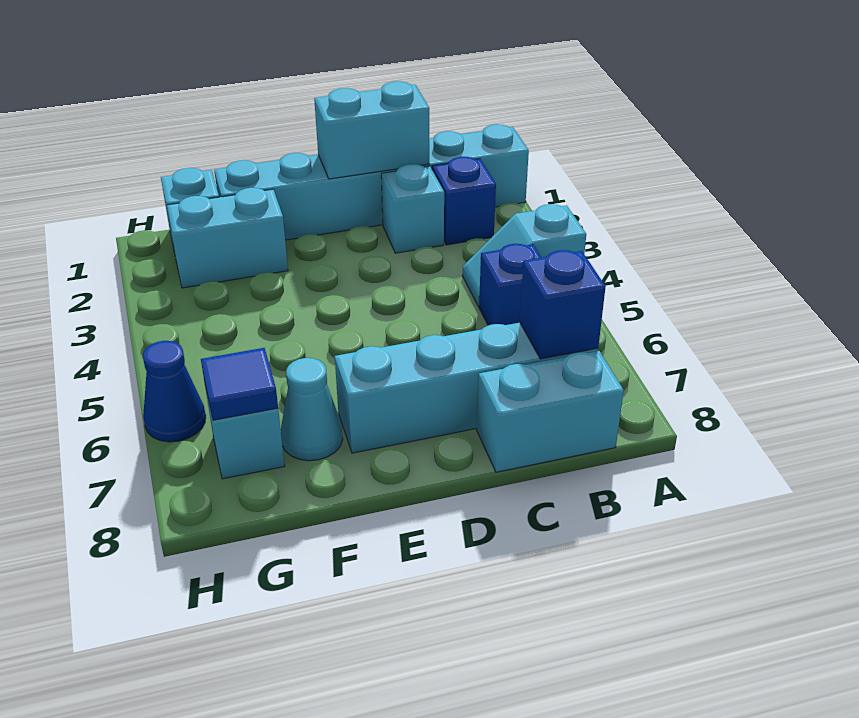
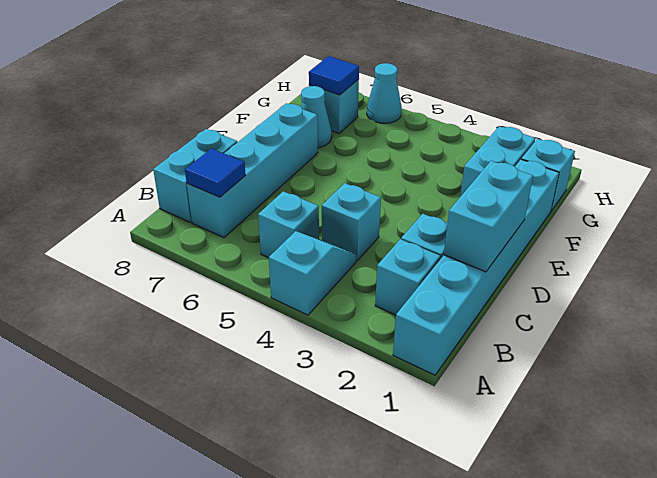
blue brick B2 level 1 -> cyan brick B2 level 1
blue brick B5 level 1 -> cyan brick B5 level 1
blue brick B7 level 2 -> blue tile B7 level 2
none -> cyan brick C4 level 1
blue cone H6 level 1 -> cyan cone H6 level 1

